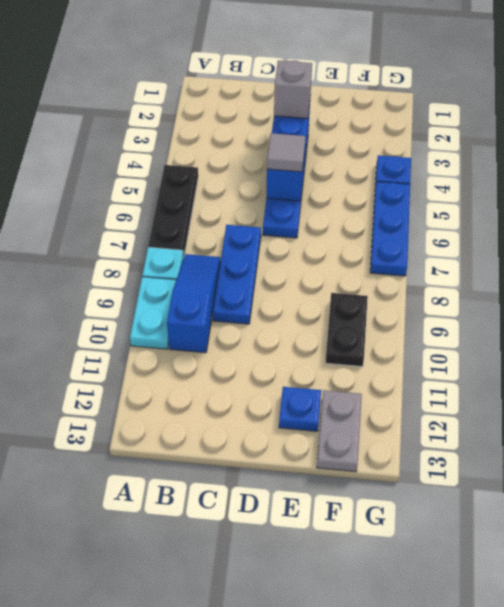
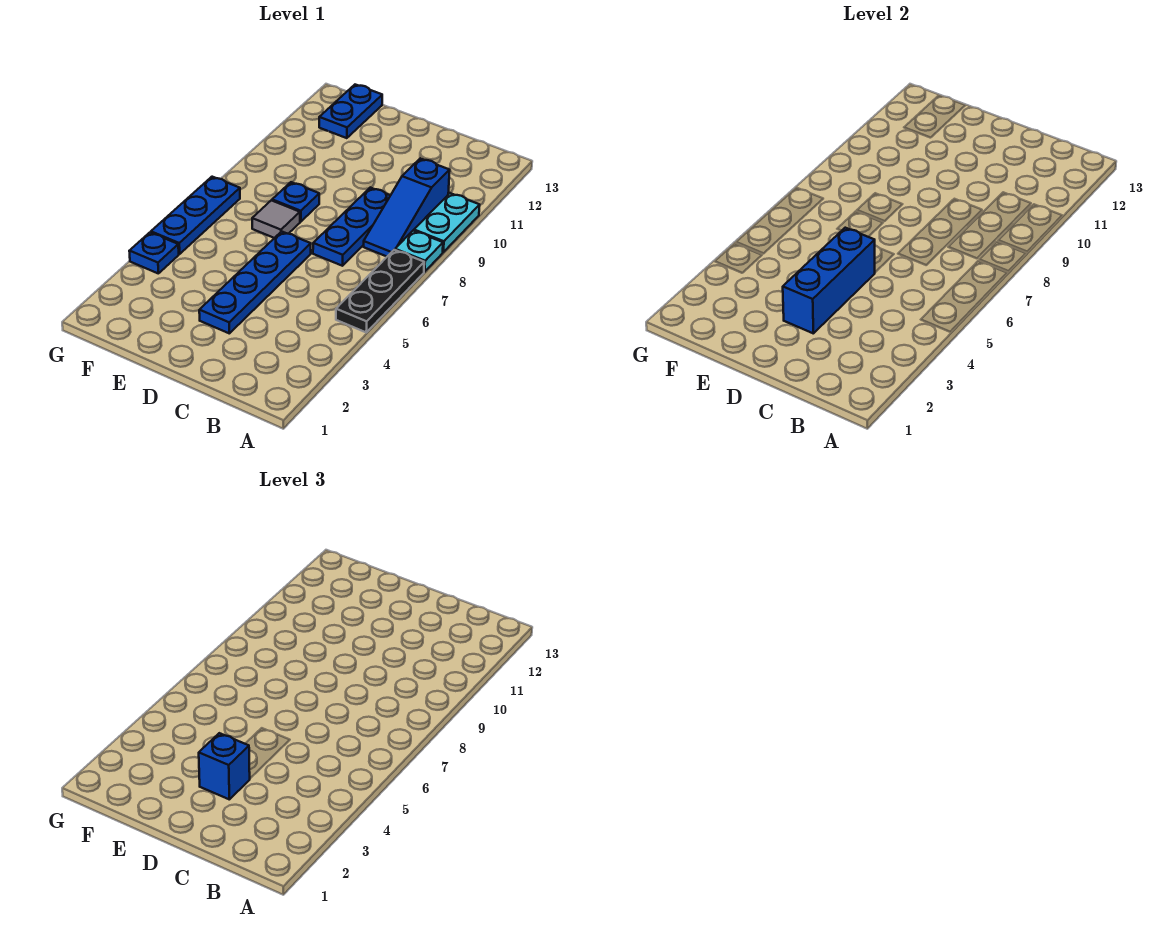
grey brick D3 level 3 -> blue brick D3 level 3
grey tile D5 level 3 -> grey tile E7 level 1
blue plate E12 level 1 -> blue plate E8 level 1
black plate F9:F10 level 1 -> none
grey plate F12:F13 level 1 -> blue plate F12:F13 level 1

